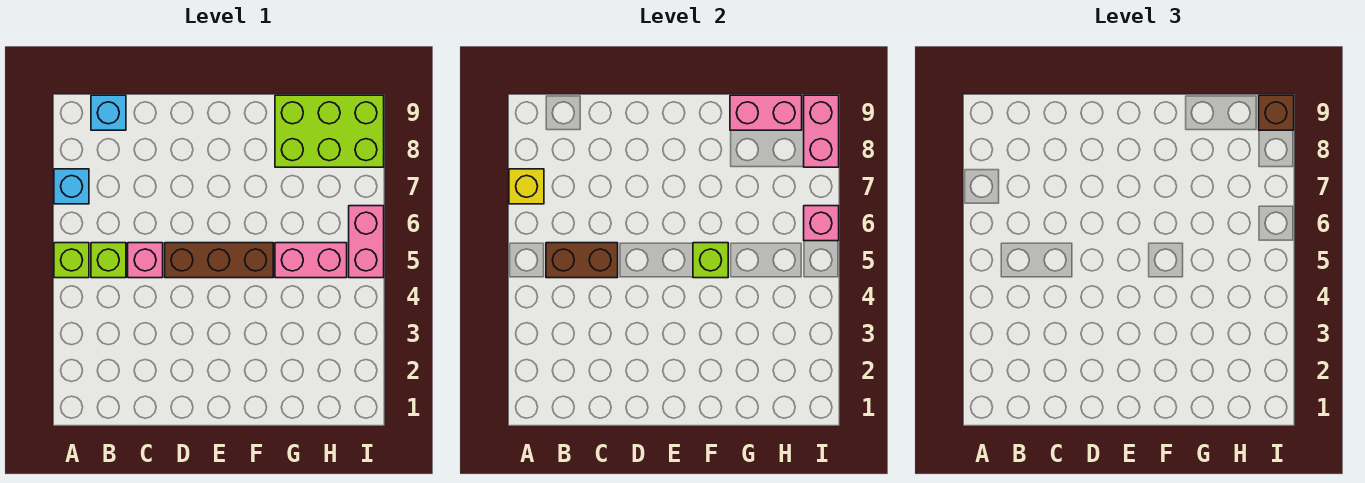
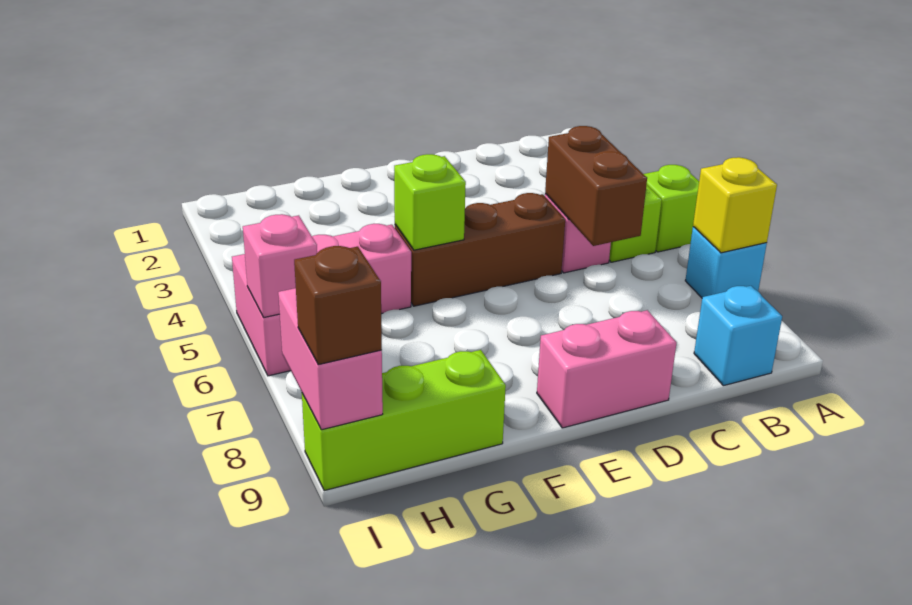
brown brick B5:C5 level 2 -> brown brick C5:C6 level 2
lime brick G8:I9 level 1 -> lime brick G9:I9 level 1
pink brick G9:H9 level 2 -> pink brick D9:E9 level 1

